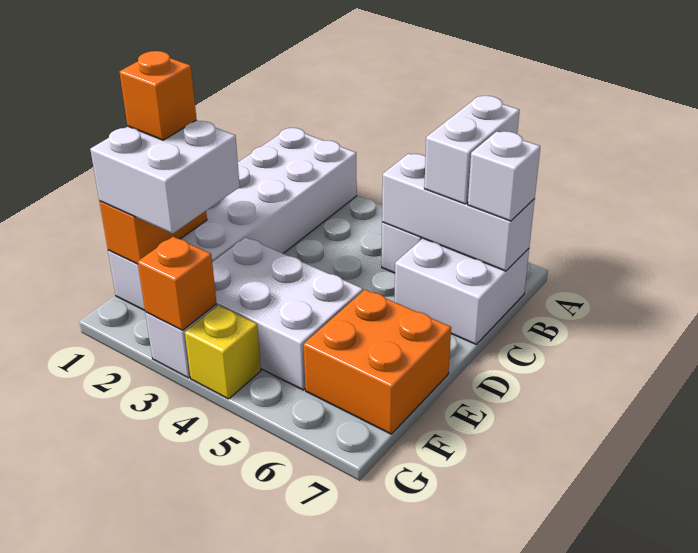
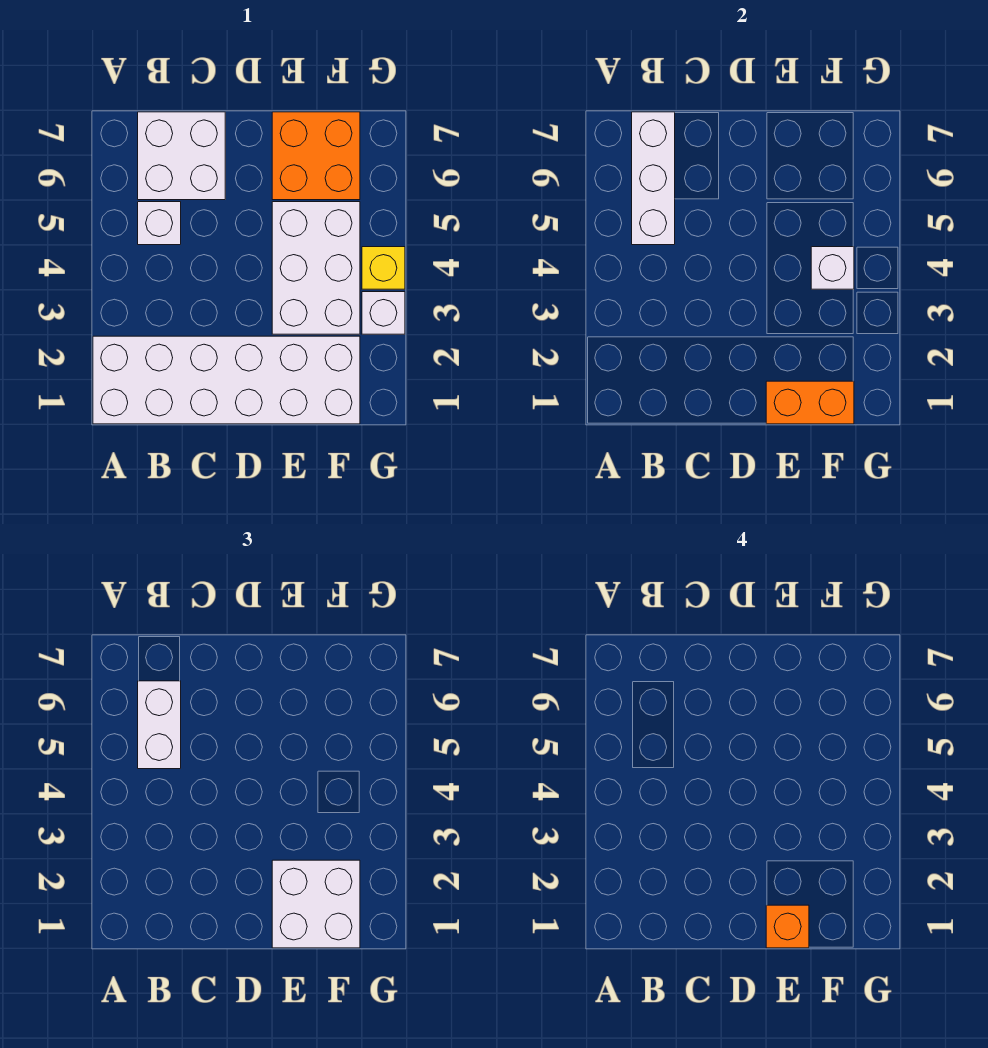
white brick A6:B6 level 3 -> white brick B5:B6 level 3
white brick B7 level 3 -> white brick F4 level 2
orange brick G3 level 2 -> none

